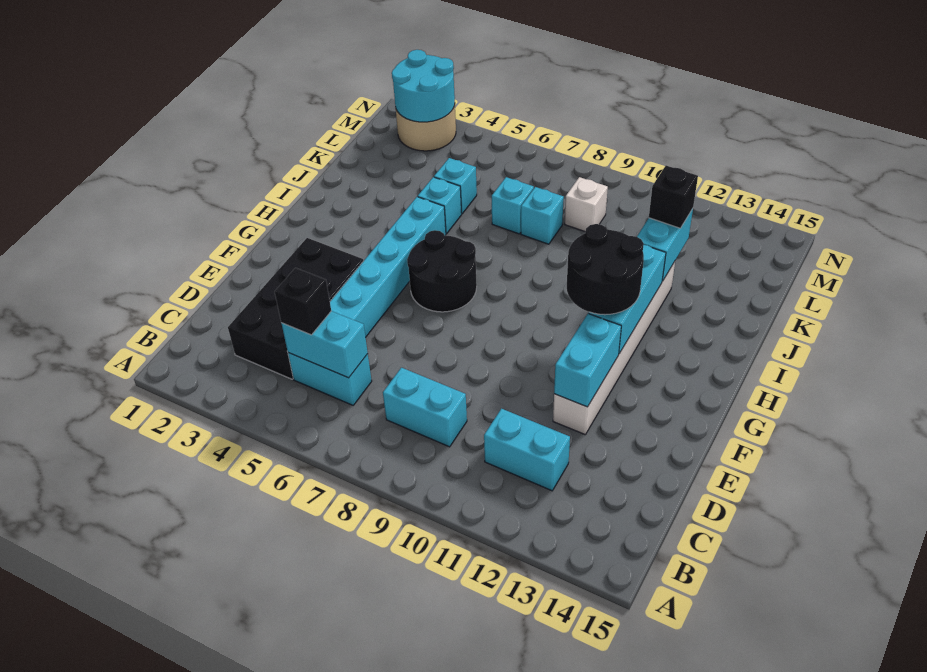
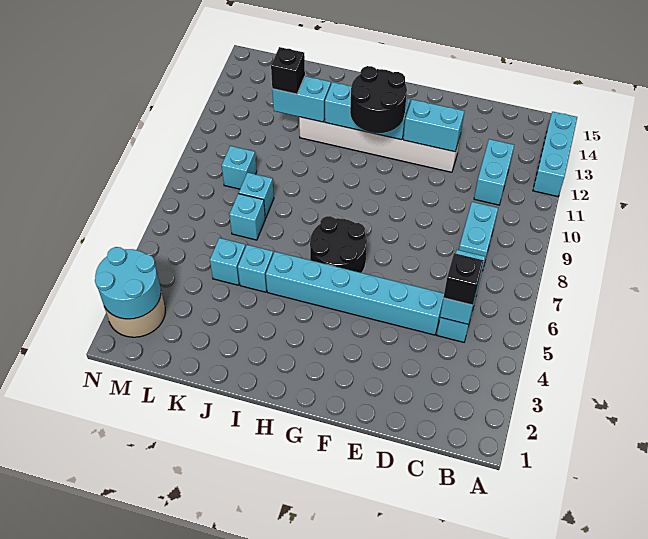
none -> cyan brick A12:A14 level 1
black brick C3:F4 level 1 -> none
white brick L9 level 1 -> cyan brick L9 level 1

